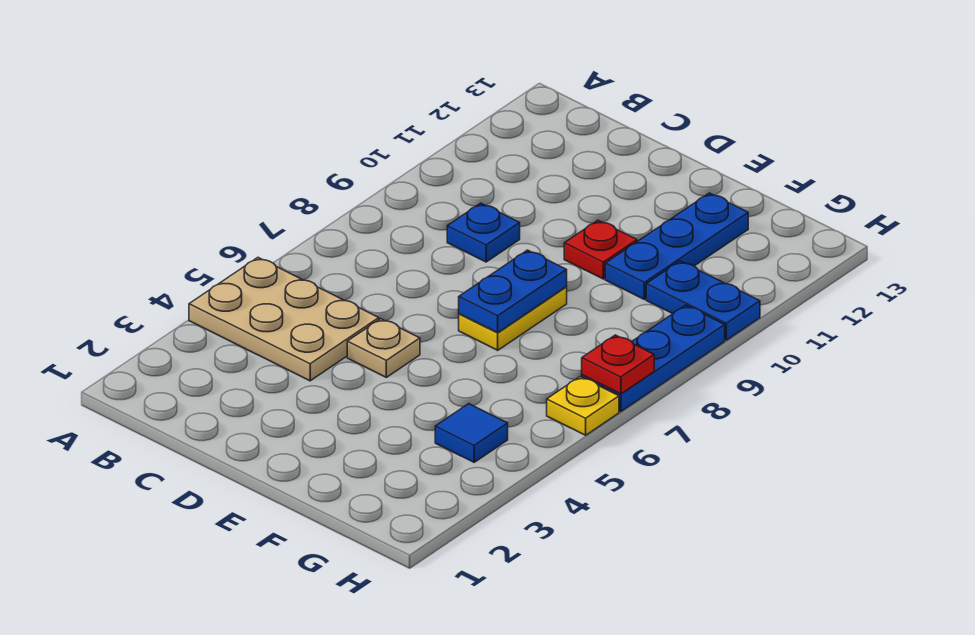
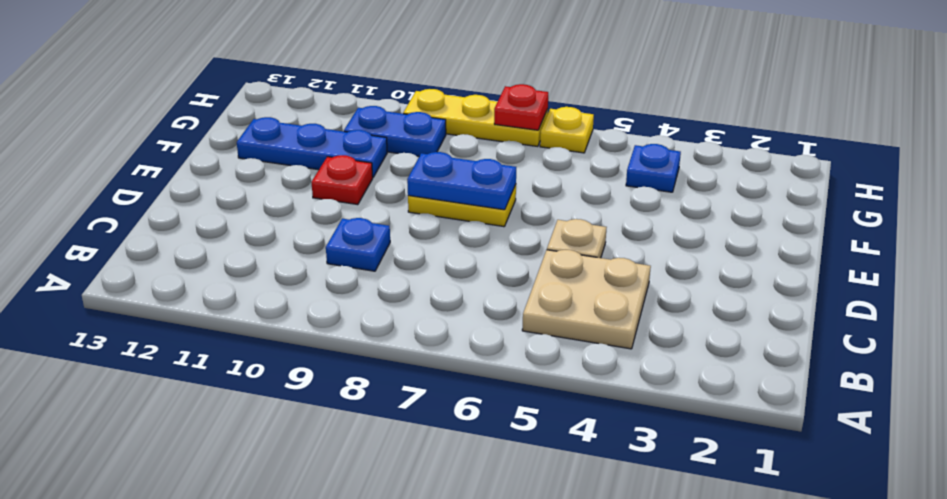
tan plate A4:C5 level 1 -> tan plate B4:C5 level 1
blue tile G4 level 1 -> blue plate G4 level 1
blue plate G10:H10 level 1 -> blue plate G9:G10 level 1
blue plate H7:H9 level 1 -> yellow plate H7:H9 level 1

